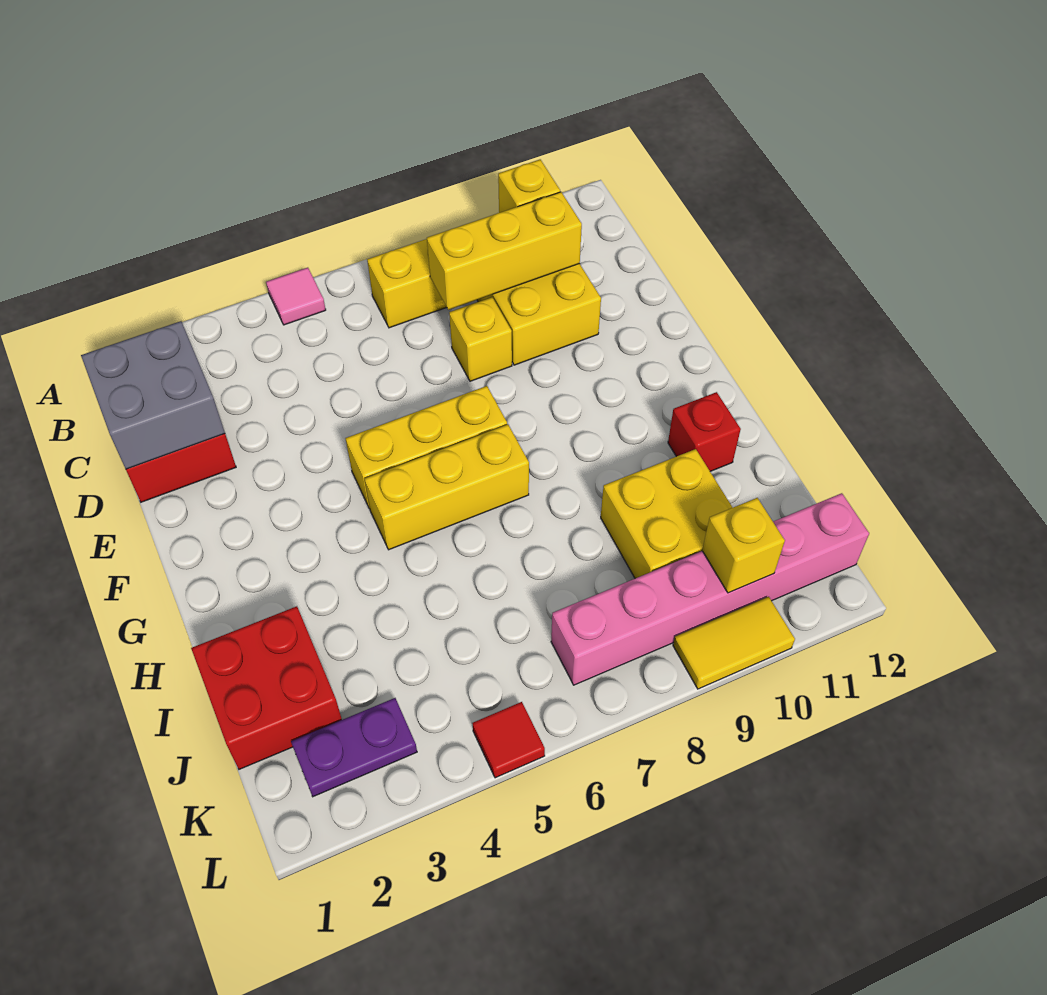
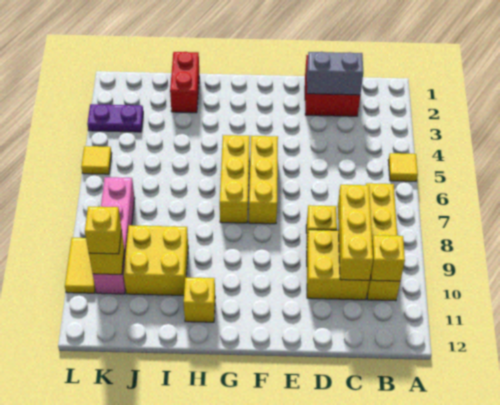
pink tile A5 level 1 -> yellow tile A5 level 1
grey brick C1:D2 level 2 -> grey brick C2:D2 level 2
red brick H11 level 1 -> yellow brick H11 level 1
red brick I1:J2 level 1 -> red brick I1:I2 level 1
purple plate K2:K3 level 1 -> purple plate K3:L3 level 1
pink brick K7:K12 level 1 -> pink brick K7:K10 level 1
none -> yellow brick K10 level 3
red tile L5 level 1 -> yellow tile L5 level 1

